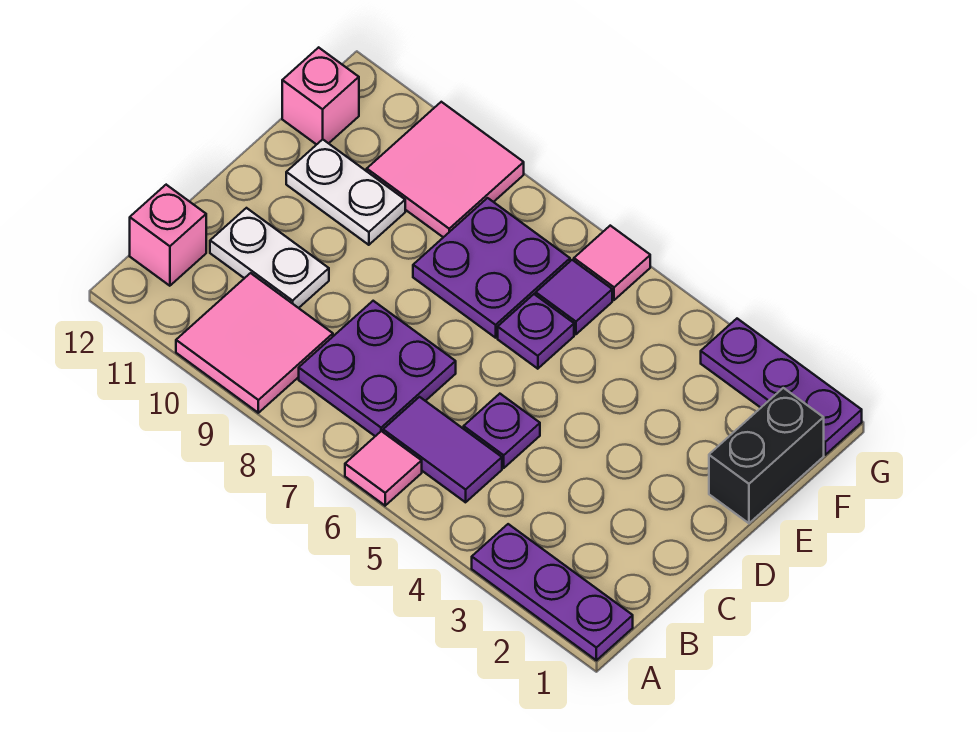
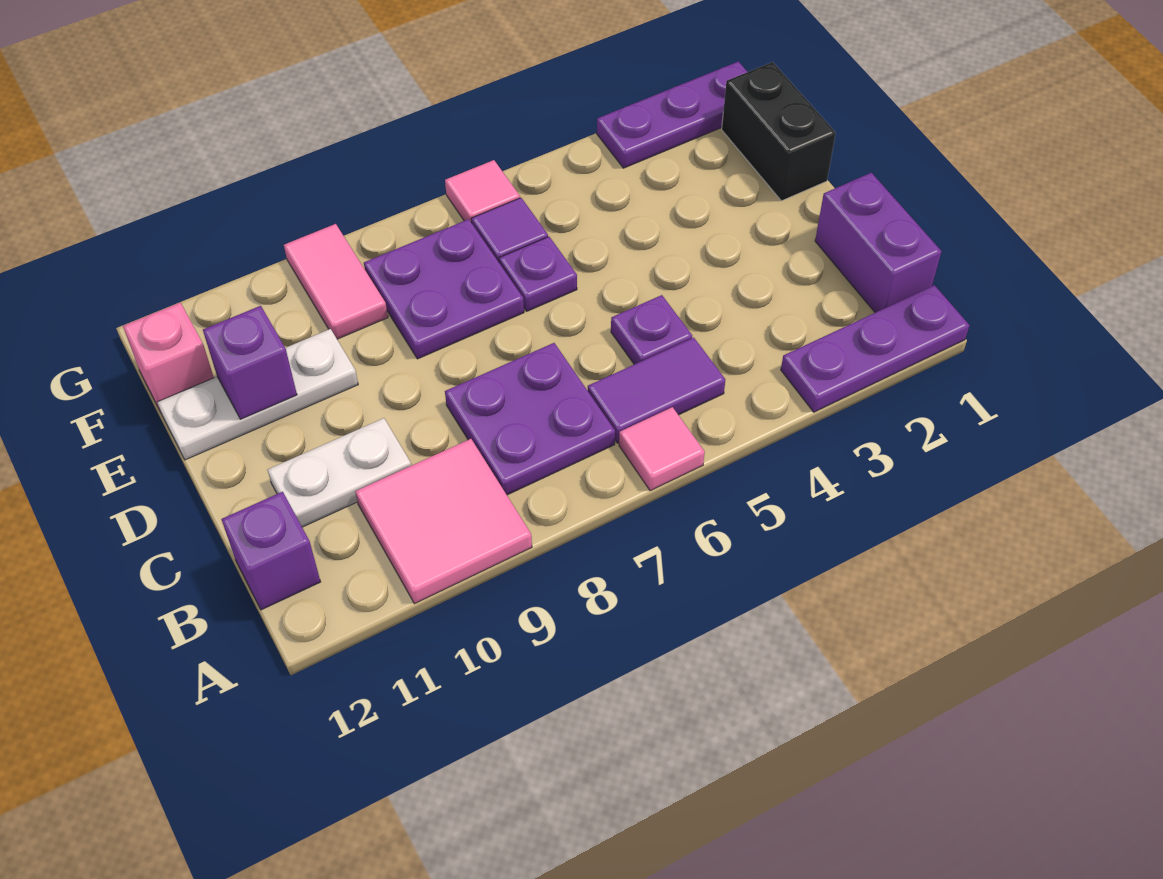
none -> purple brick B1:C1 level 1
pink brick B12 level 1 -> purple brick B12 level 1
white plate E10:E11 level 1 -> white plate E10:E12 level 1
none -> purple brick E11 level 2
pink tile F9:G10 level 1 -> pink tile F9:G9 level 1

